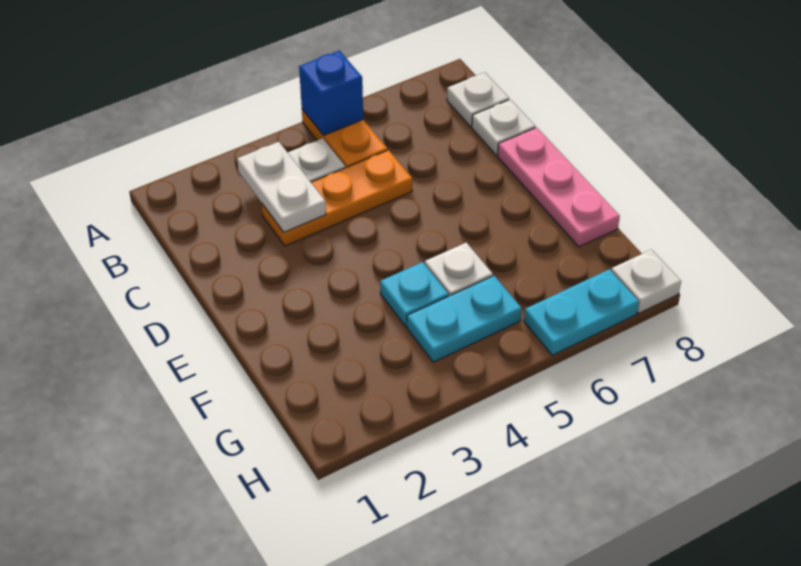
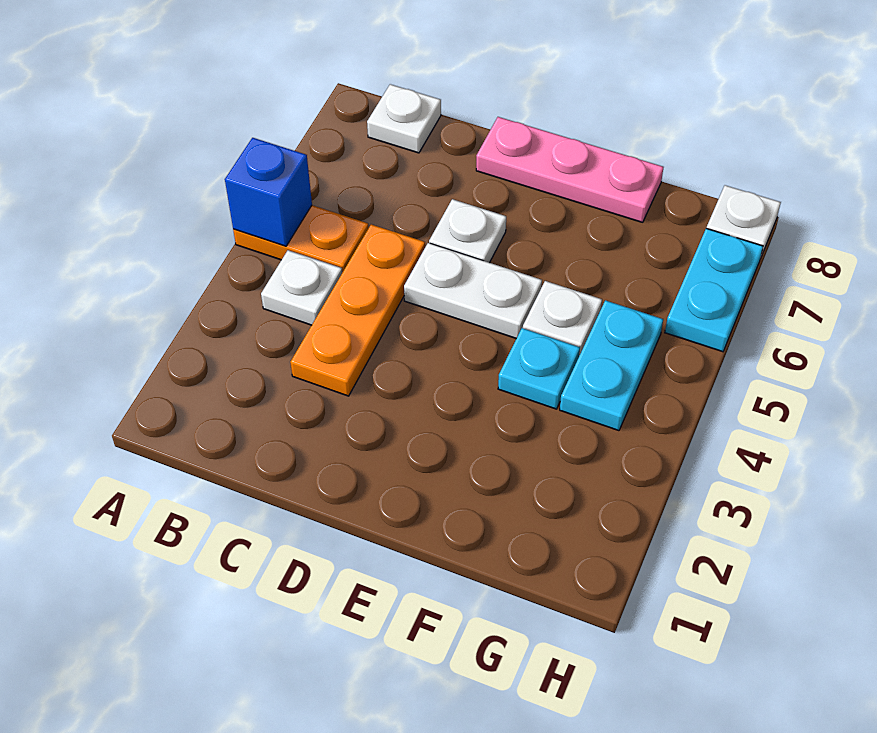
white plate B3:C3 level 2 -> white plate D5:E5 level 1
white plate C8 level 1 -> white plate D6 level 1

